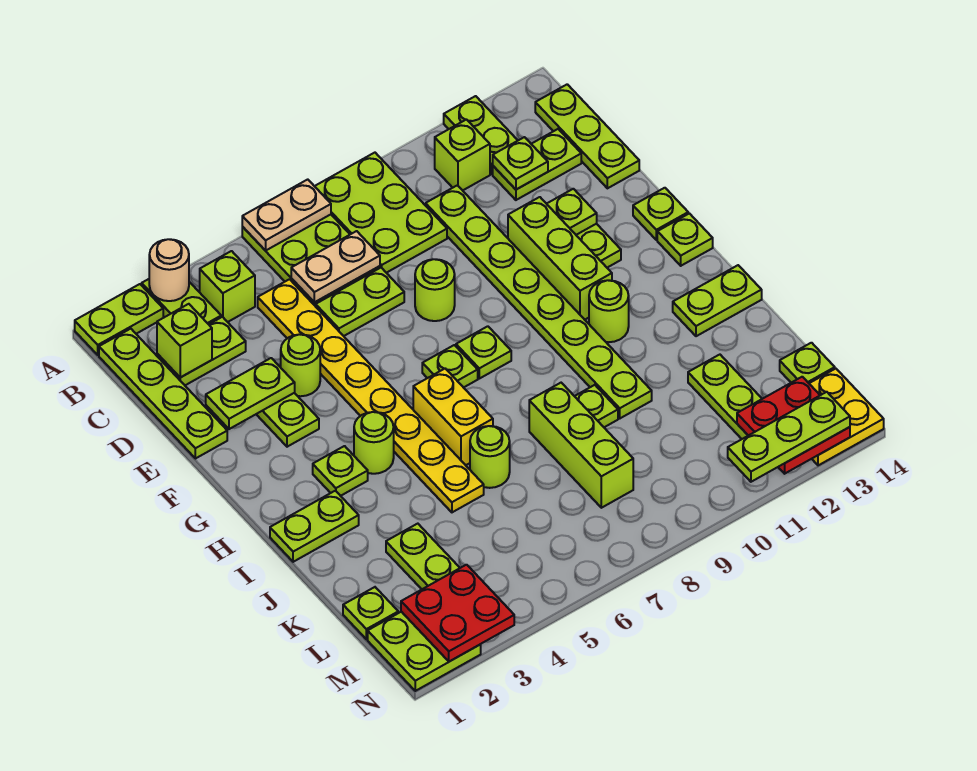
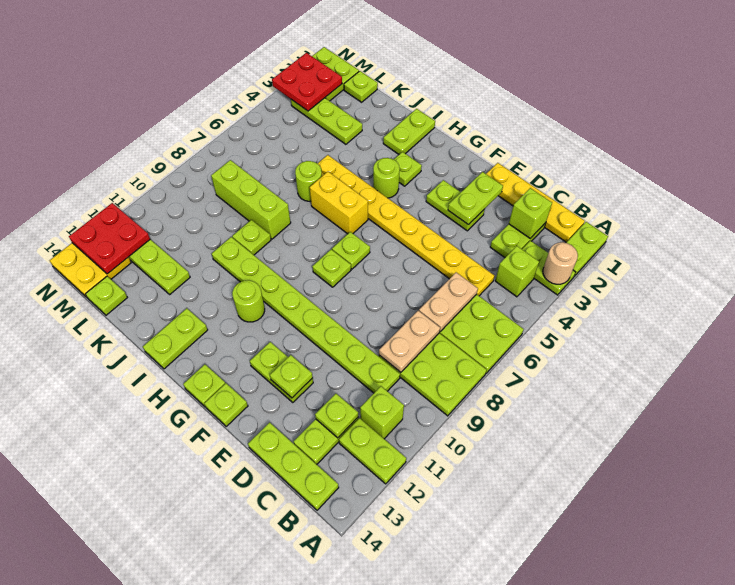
tan plate A6:A7 level 2 -> tan plate C8:C9 level 2
lime plate B1:E1 level 1 -> yellow plate B1:E1 level 1
lime plate D6:D7 level 1 -> none
lime round brick E4 level 1 -> none
lime round brick E8 level 1 -> none
lime brick E11:G11 level 1 -> none
lime plate N11:N13 level 3 -> none

